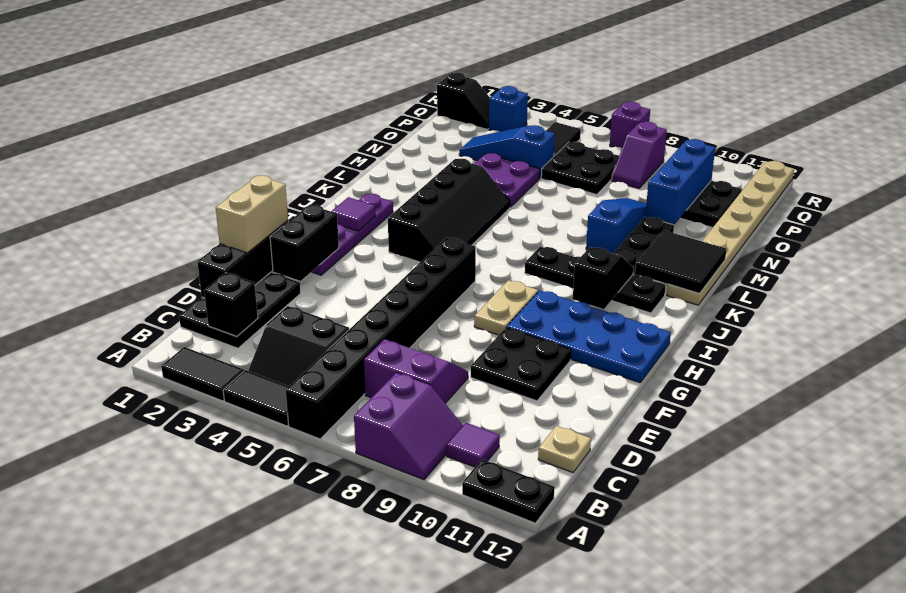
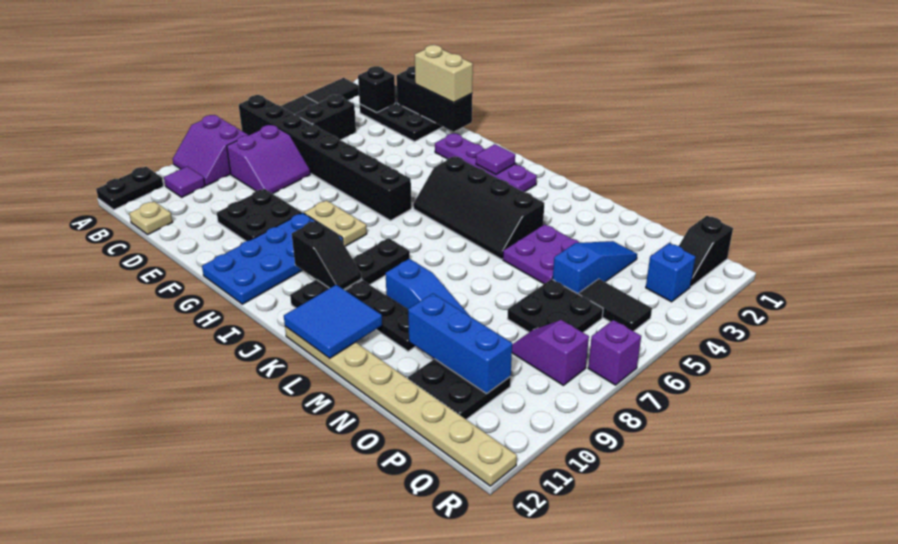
black brick F2:G2 level 2 -> none
black tile K11:L12 level 2 -> blue tile K11:L12 level 2

